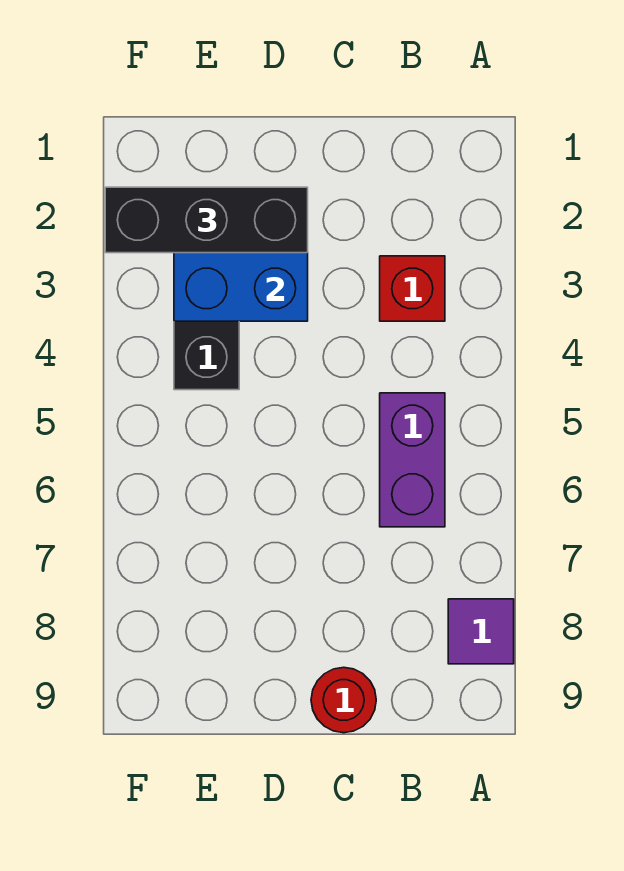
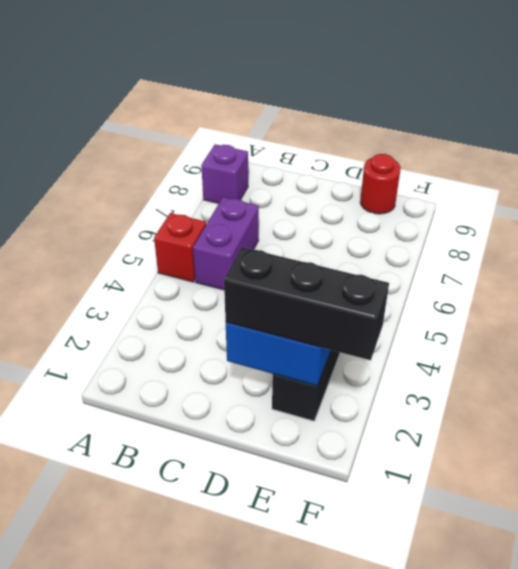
purple tile A8 level 1 -> purple brick A8 level 1
red brick B3 level 1 -> red brick A5 level 1
red round brick C9 level 1 -> red round brick E9 level 1

